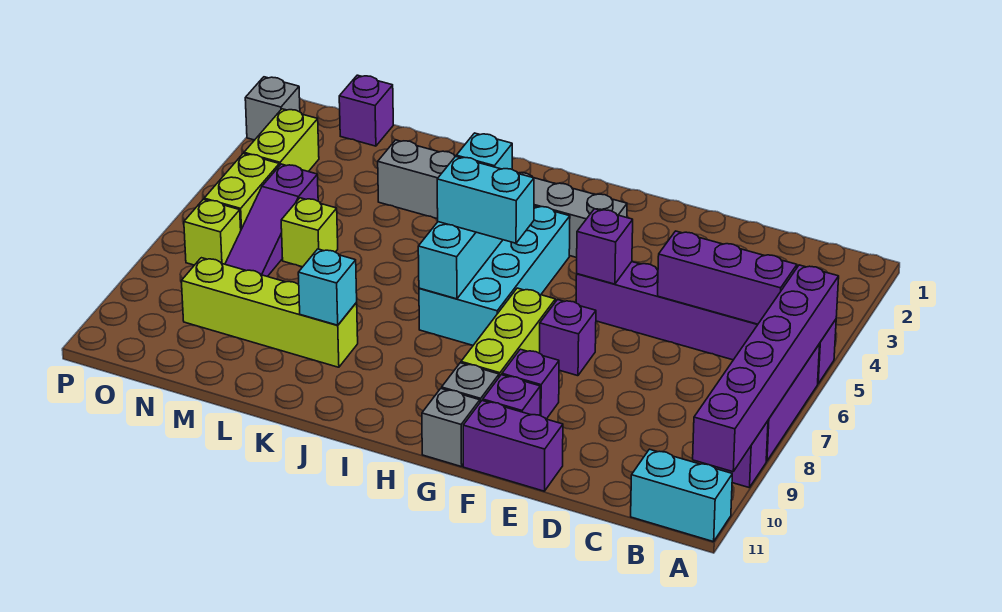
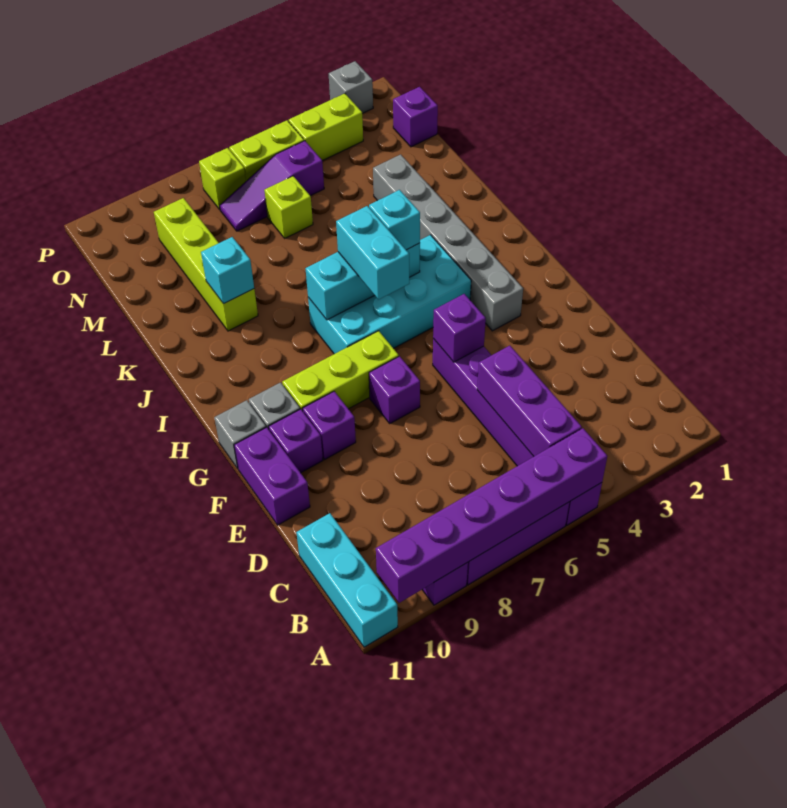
cyan brick A11:B11 level 1 -> cyan brick A11:C11 level 1

